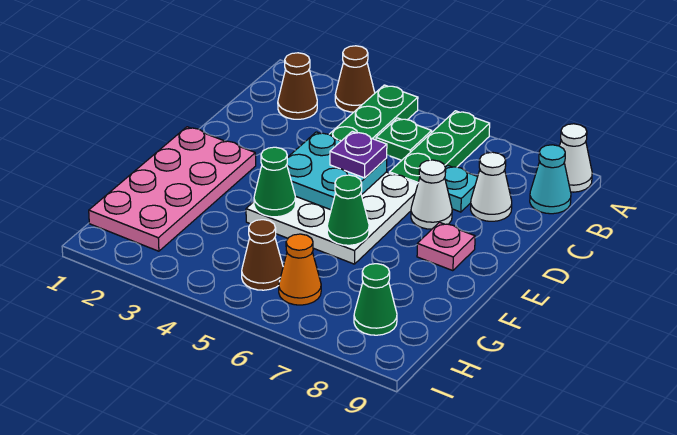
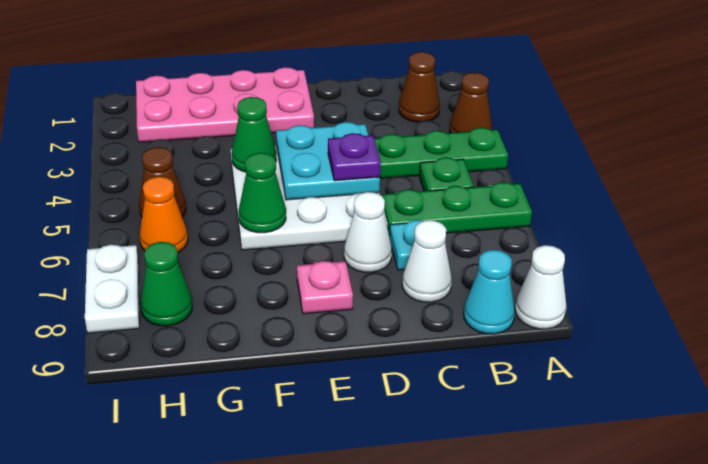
none -> white plate I7:I8 level 1

